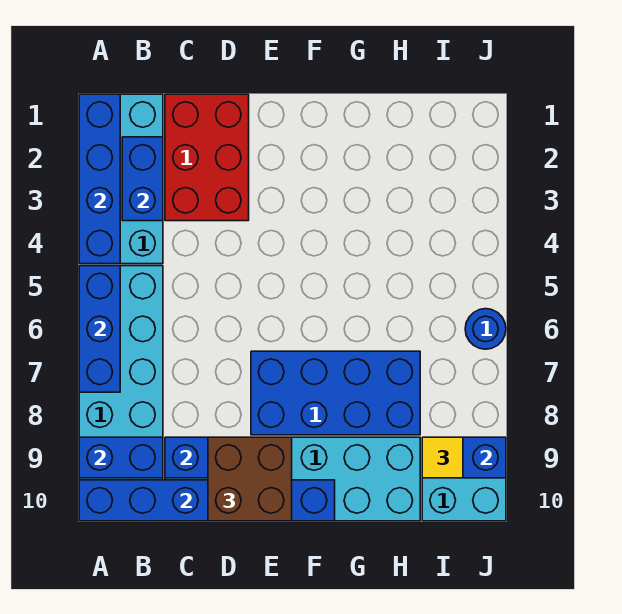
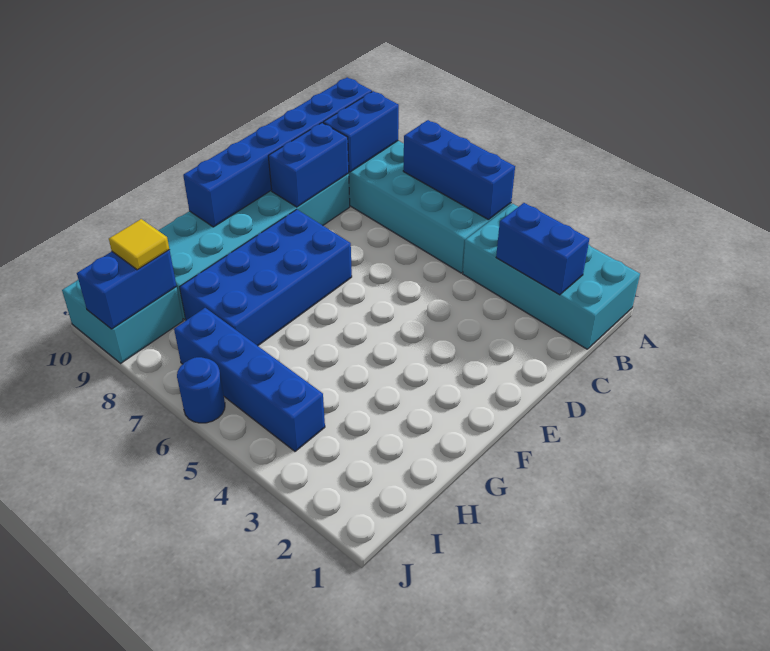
blue brick A1:A4 level 2 -> blue brick I4:I7 level 1
red brick C1:D3 level 1 -> none
brown brick D9:E10 level 3 -> none

